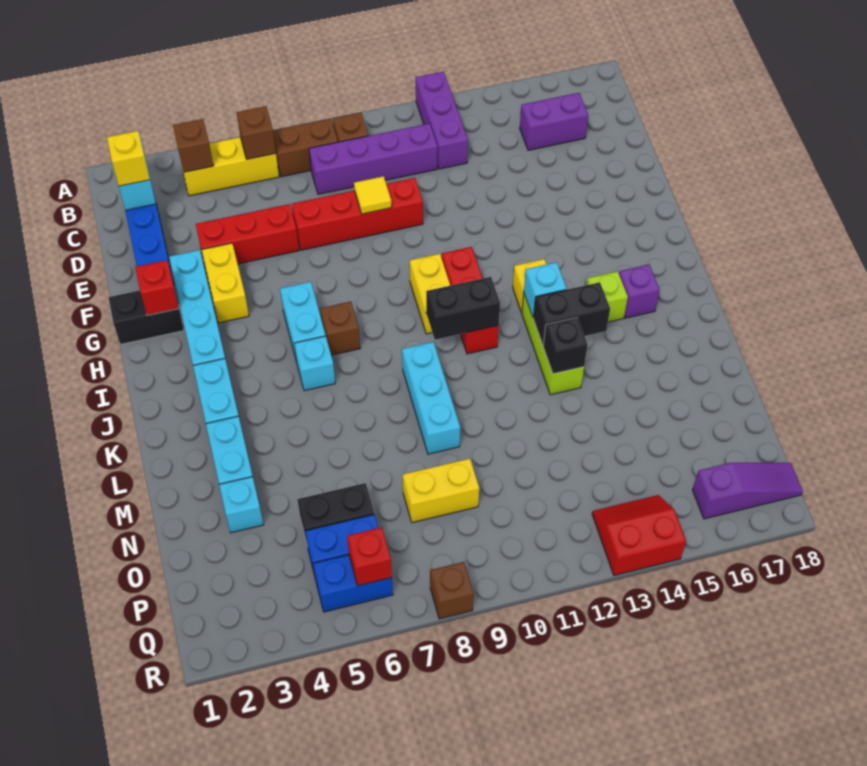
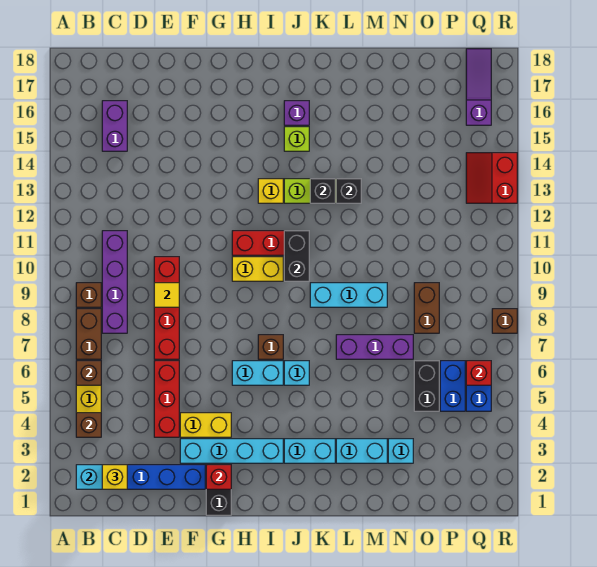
purple brick A12:C12 level 1 -> purple brick L7:N7 level 1
cyan brick J13 level 2 -> none
black brick K13:K14 level 2 -> black brick K13 level 2
yellow brick O8:O9 level 1 -> brown brick O8:O9 level 1

